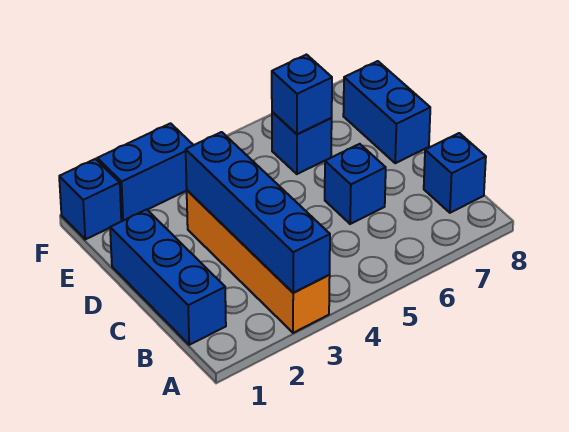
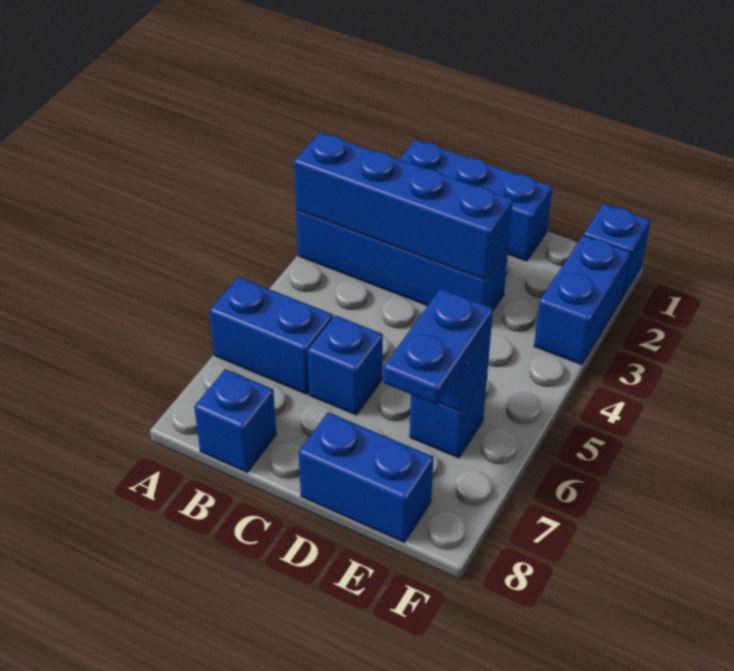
orange brick A3:D3 level 1 -> blue brick A3:D3 level 1
none -> blue brick A6:B6 level 1
none -> blue plate E6:E7 level 3

